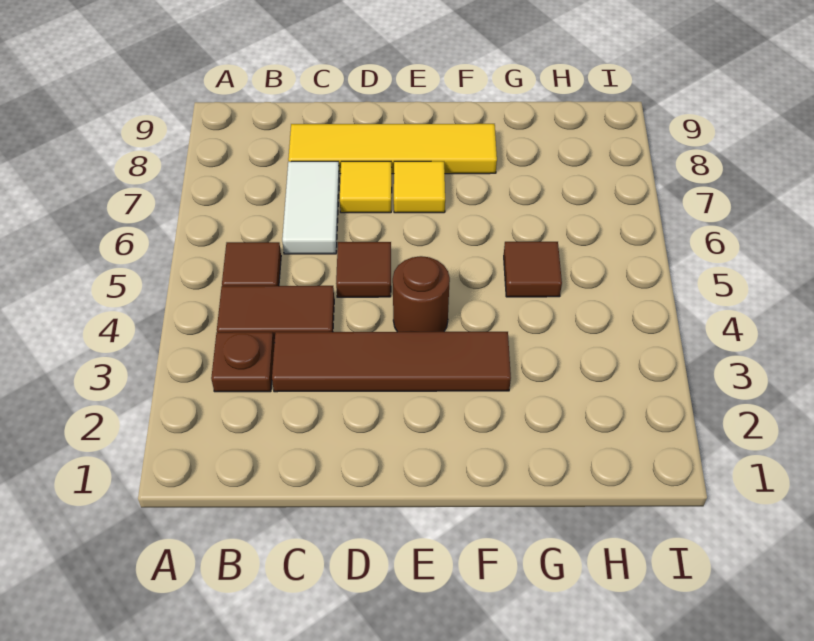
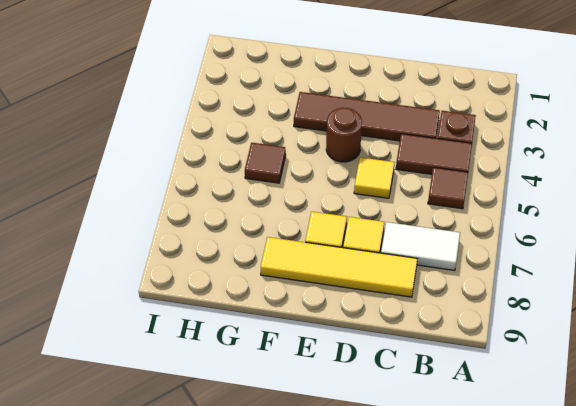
white tile C6:C7 level 1 -> white tile B7:C7 level 1
brown tile D5 level 1 -> yellow tile D5 level 1

